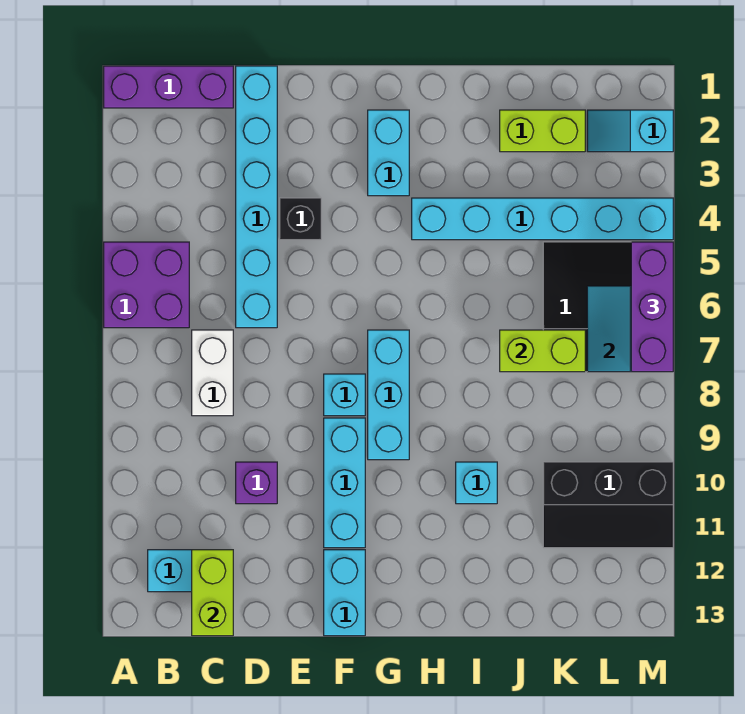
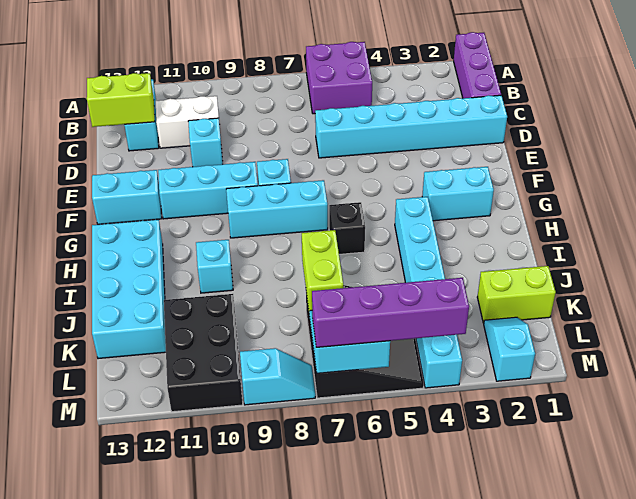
white brick C7:C8 level 1 -> white brick C10:C11 level 1
purple brick D10 level 1 -> cyan brick D10 level 1
black brick E4 level 1 -> black brick H6 level 1
none -> cyan brick H12:K13 level 1
lime brick J2:K2 level 1 -> lime brick K1:K2 level 1
black slope K10:M11 level 1 top 10 -> black brick K10:M11 level 1
purple brick M5:M7 level 3 -> purple brick M4:M7 level 3
none -> cyan slope M8:M9 level 1 top 9

